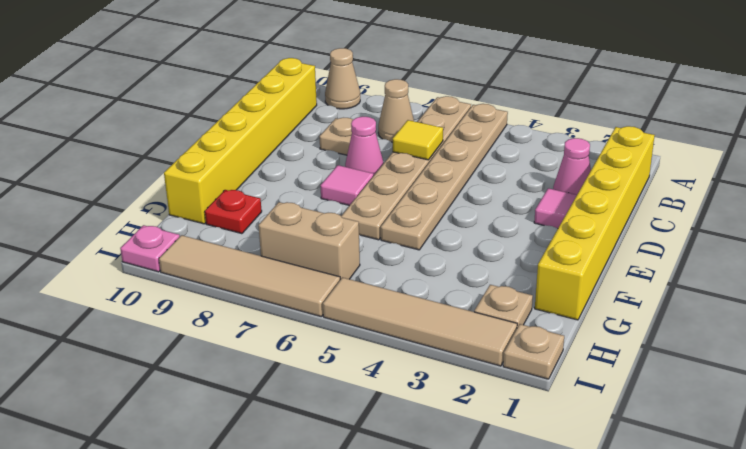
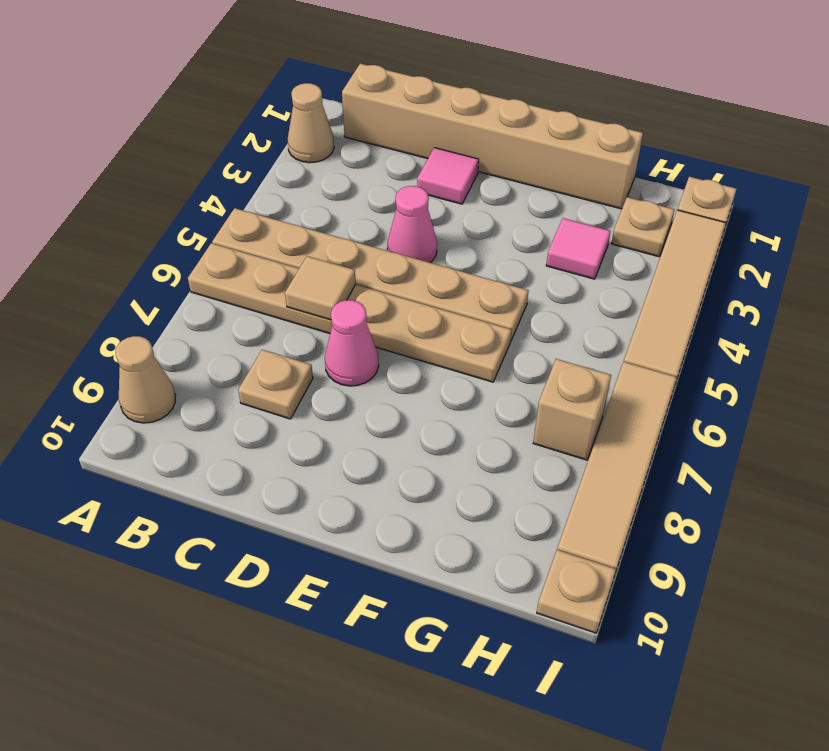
yellow brick B1:G1 level 1 -> tan brick B1:G1 level 1
tan cone B7 level 1 -> tan cone A2 level 1
yellow brick B10:G10 level 1 -> none
pink cone C2 level 1 -> pink cone D4 level 1
yellow tile C6 level 2 -> tan tile C6 level 2
pink tile E7 level 1 -> pink tile G3 level 1
red plate G9 level 1 -> none
tan brick H6:H7 level 1 -> tan brick H7 level 1
pink plate I10 level 1 -> tan plate I10 level 1

